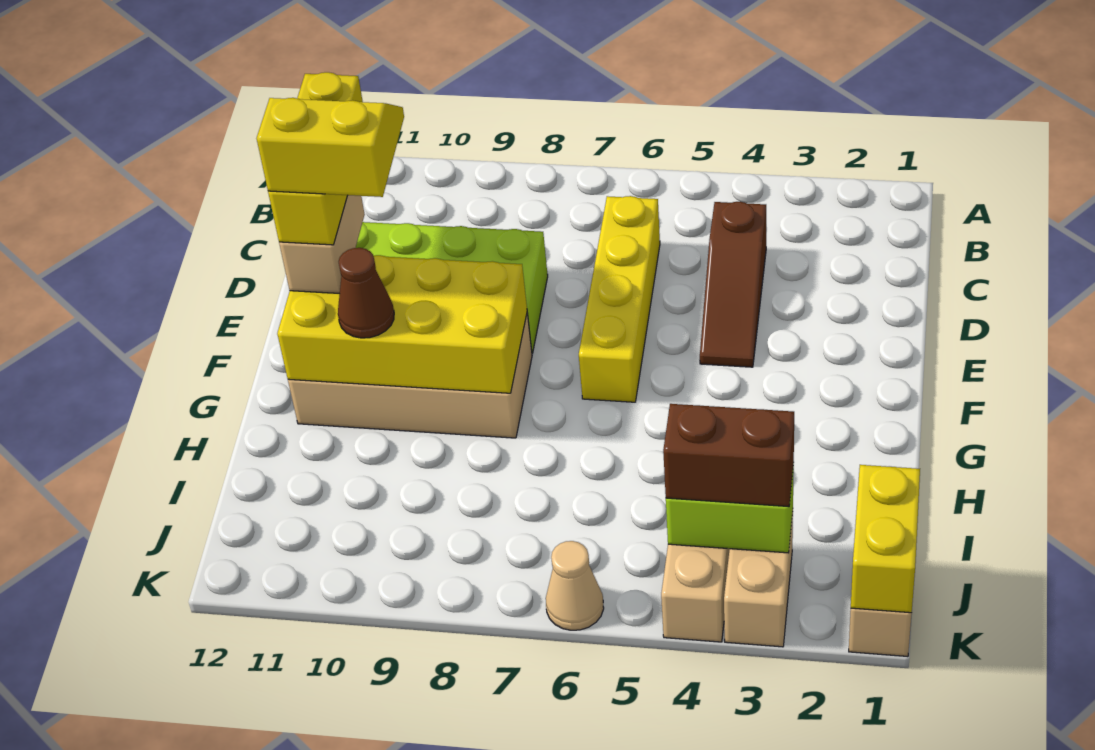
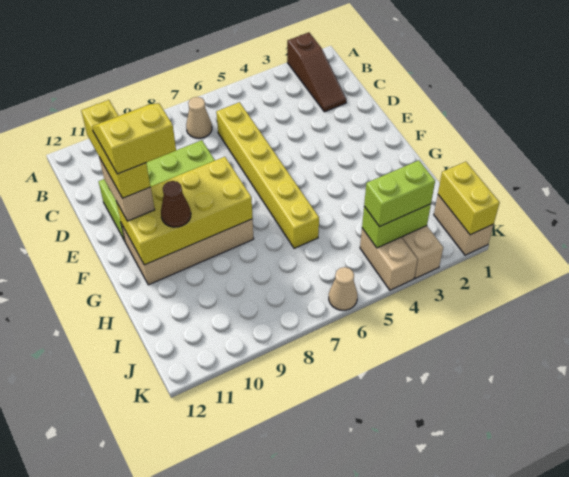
none -> tan cone B7 level 1
brown slope C4:E4 level 1 top C -> brown slope A2:C2 level 1 top A
yellow brick C6:F6 level 1 -> yellow brick C6:H6 level 1
brown brick J3:J4 level 3 -> lime brick J3:J4 level 3

